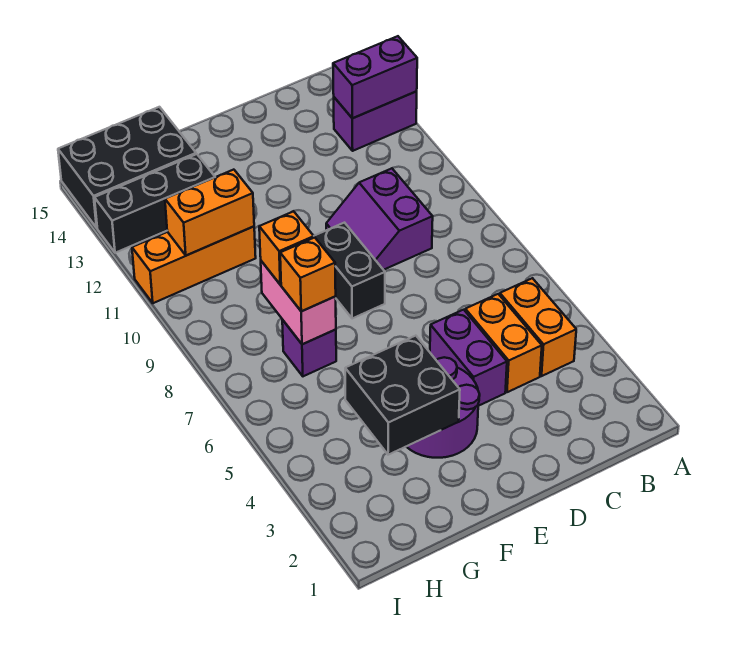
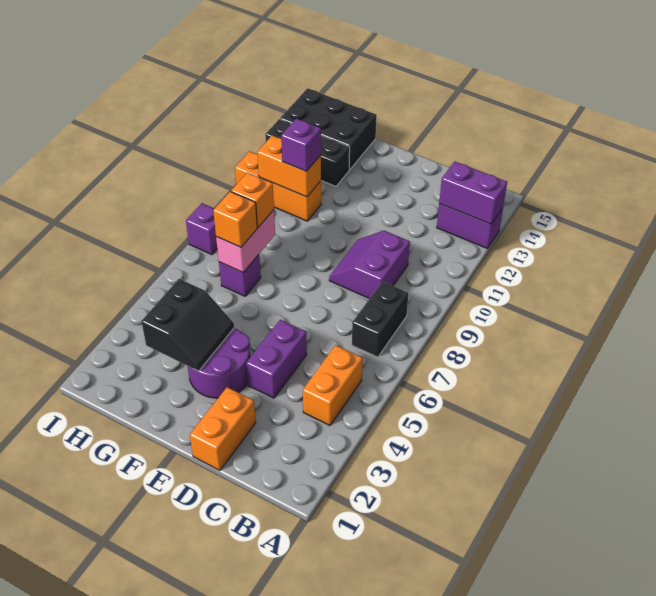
orange brick C4:C5 level 1 -> orange brick D1:D2 level 1
black brick E8:E9 level 1 -> black brick B7:B8 level 1
black brick F3:G4 level 2 -> black slope F3:G4 level 2 top G
none -> purple brick G11 level 3
none -> purple brick I8 level 1

